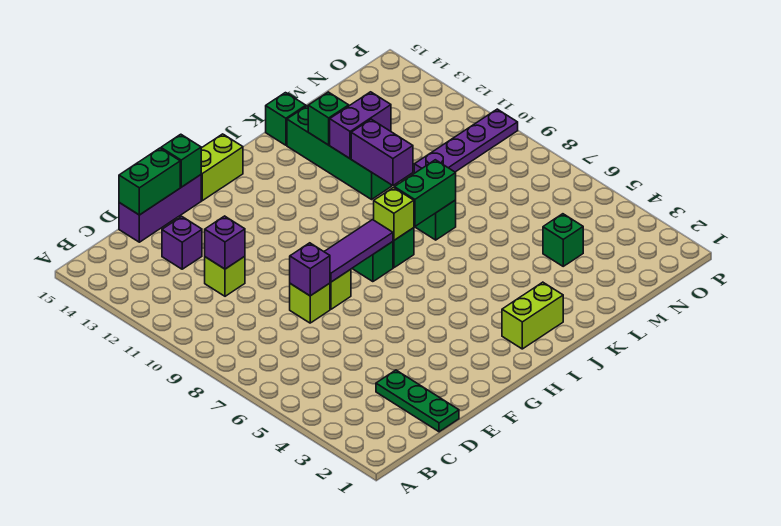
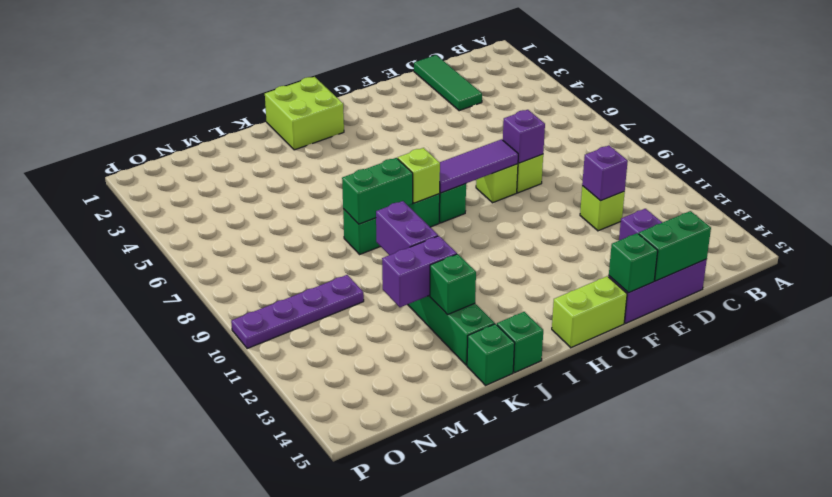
green plate D1:D3 level 1 -> green tile D1:D3 level 1
lime brick I2:J2 level 1 -> lime brick I1:J2 level 1
green brick M4 level 1 -> green brick J15 level 1

